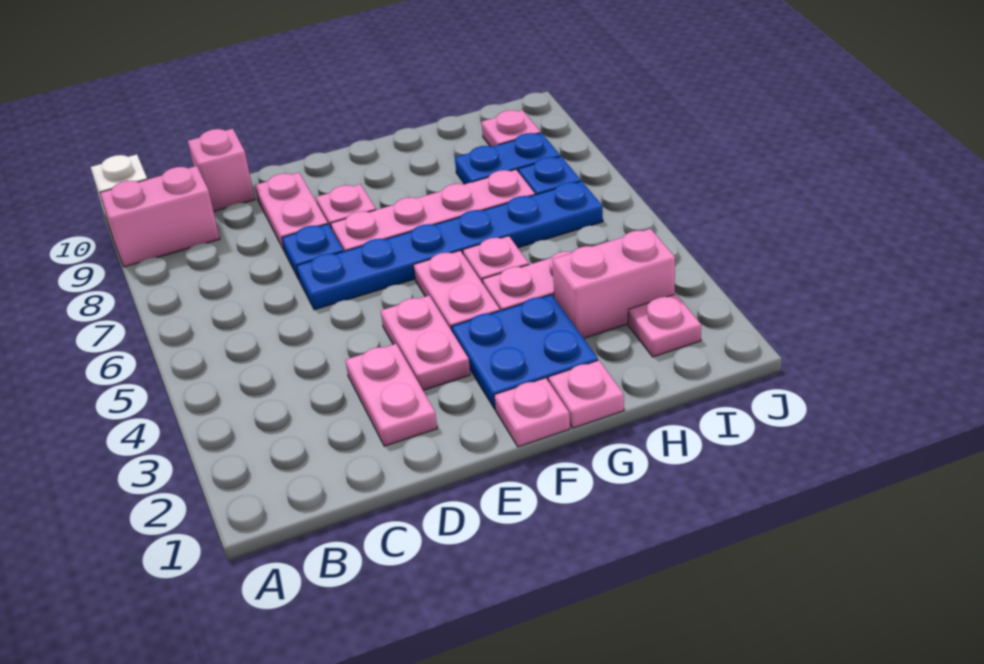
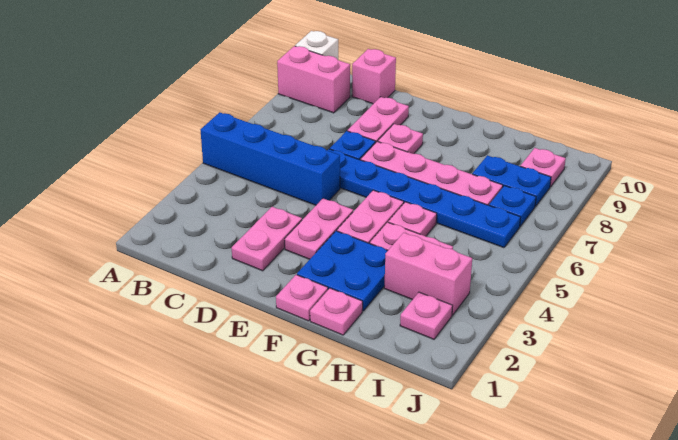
none -> blue brick A5:D5 level 1

